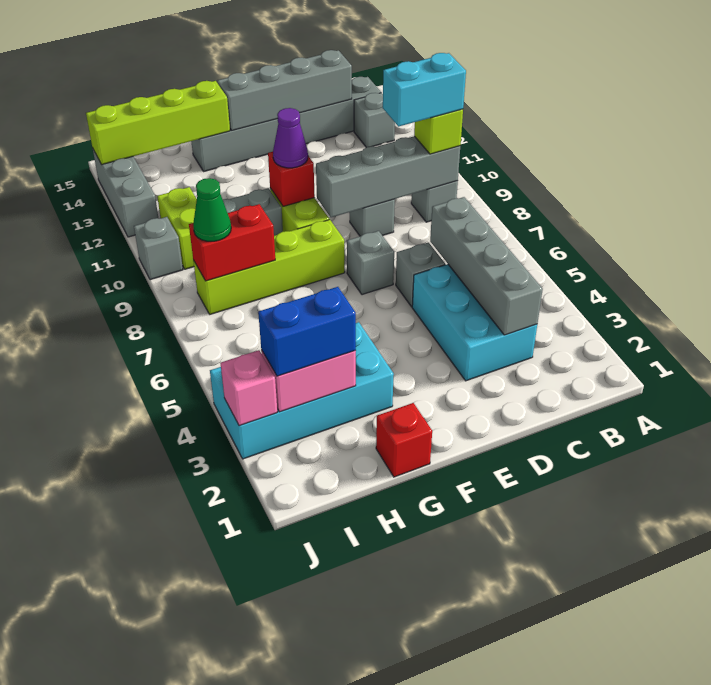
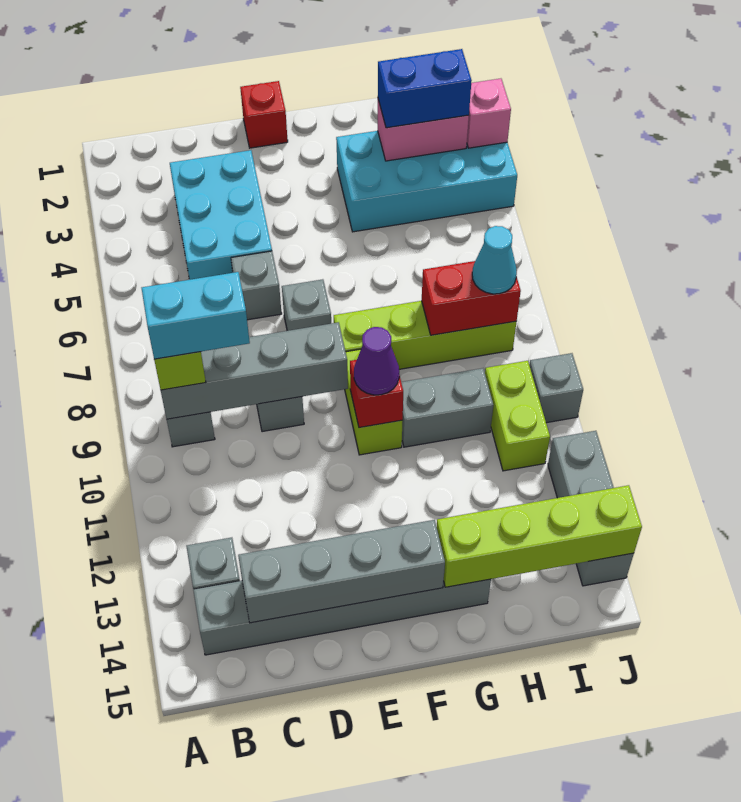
grey brick C3:C6 level 2 -> none
red brick G1 level 1 -> red brick E1 level 1
green cone I8 level 3 -> cyan cone I8 level 3

